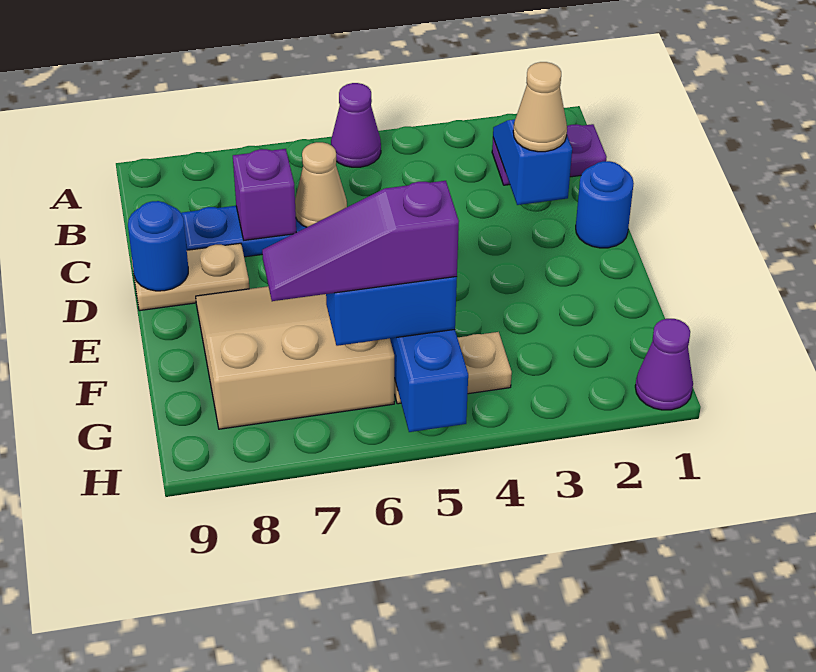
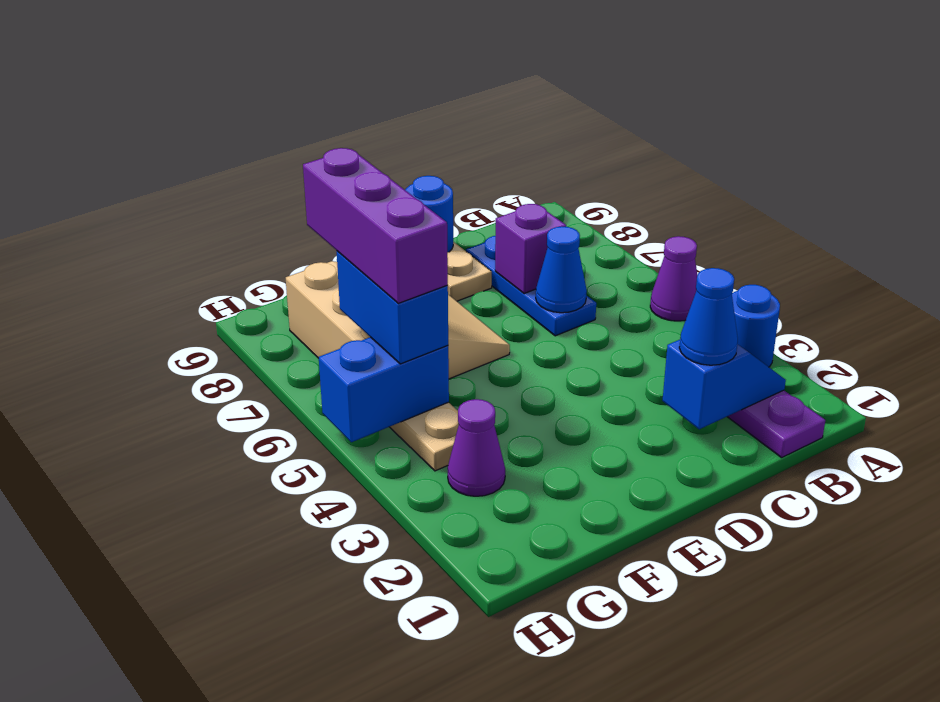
tan cone C2 level 3 -> blue cone C2 level 3
tan cone C6 level 2 -> blue cone C6 level 2
blue round brick D1 level 1 -> blue round brick A3 level 1
purple slope G5:G7 level 4 top 5 -> purple brick G5:G7 level 4
purple cone H1 level 1 -> purple cone G3 level 1

